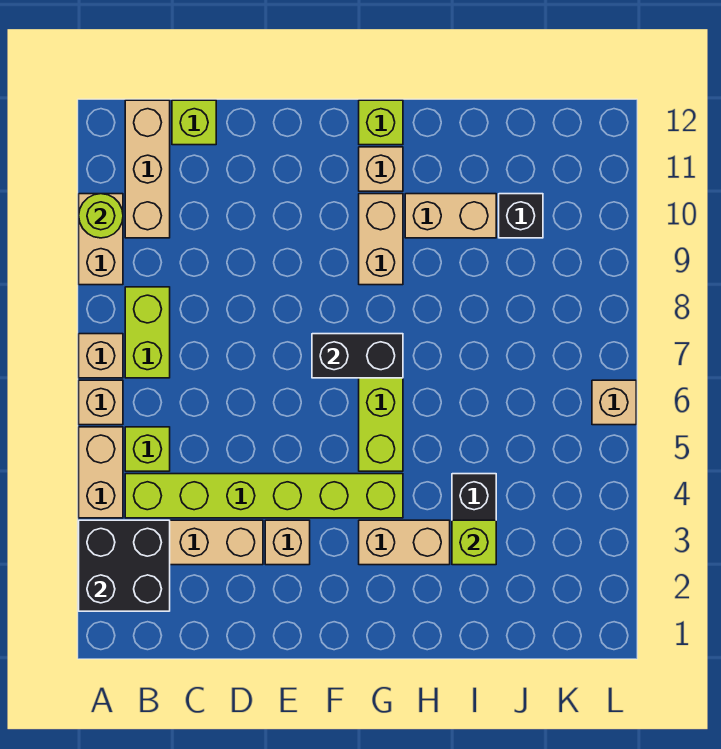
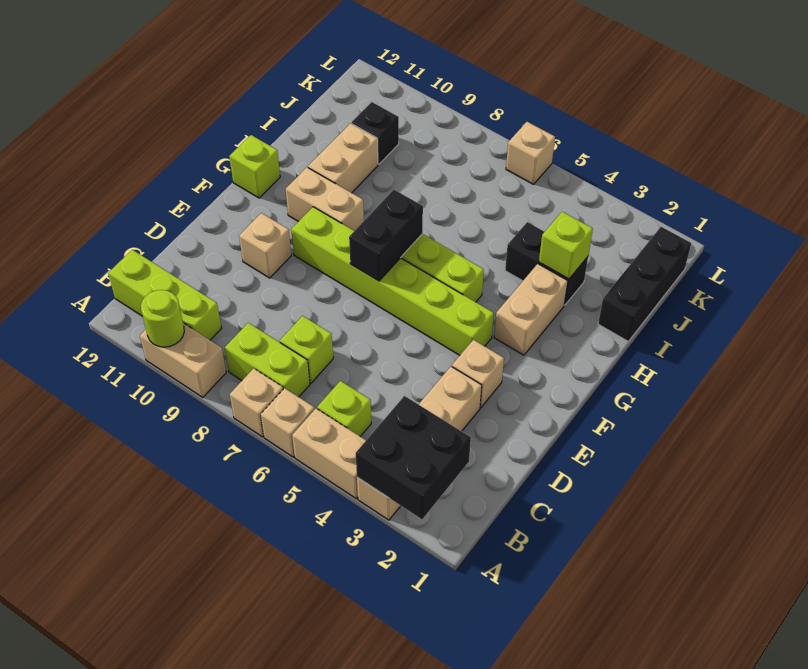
lime brick B4:G4 level 1 -> lime brick F4:F9 level 1
tan brick B10:B12 level 1 -> lime brick B10:B12 level 1
lime brick C12 level 1 -> lime brick C7 level 1
tan brick G11 level 1 -> tan brick E10 level 1
none -> black brick I1:K1 level 1

